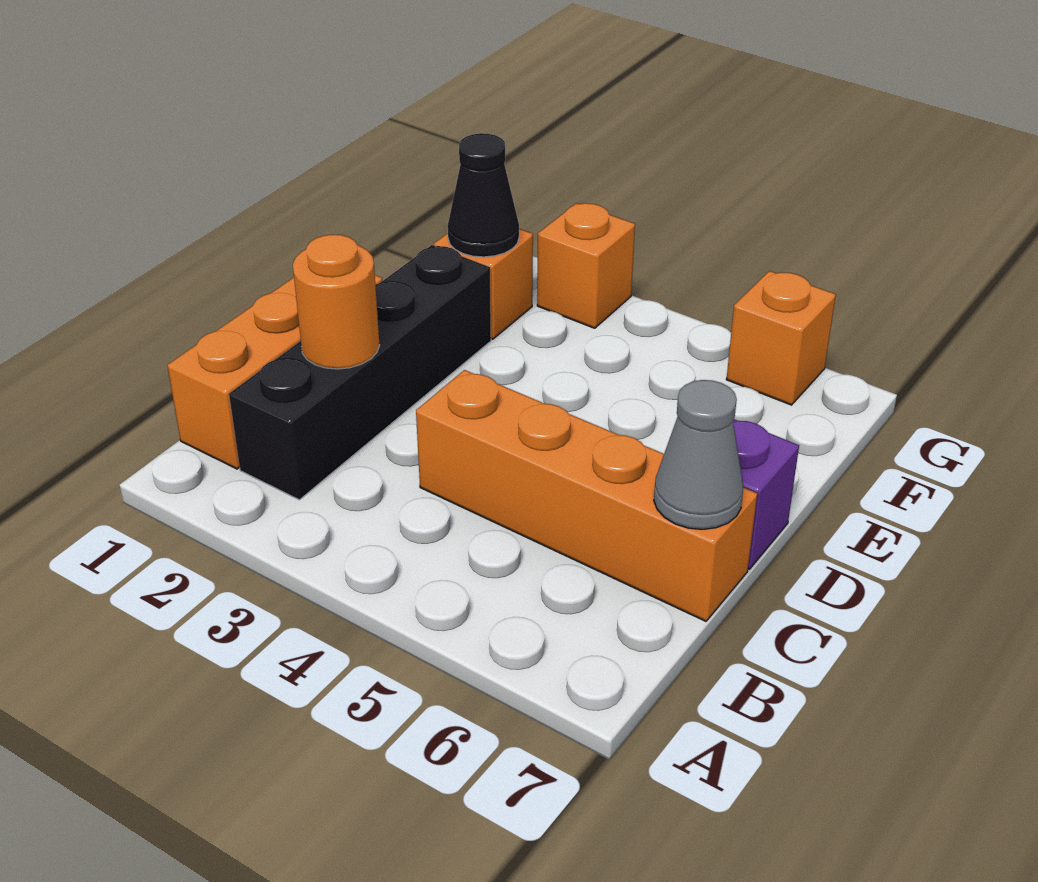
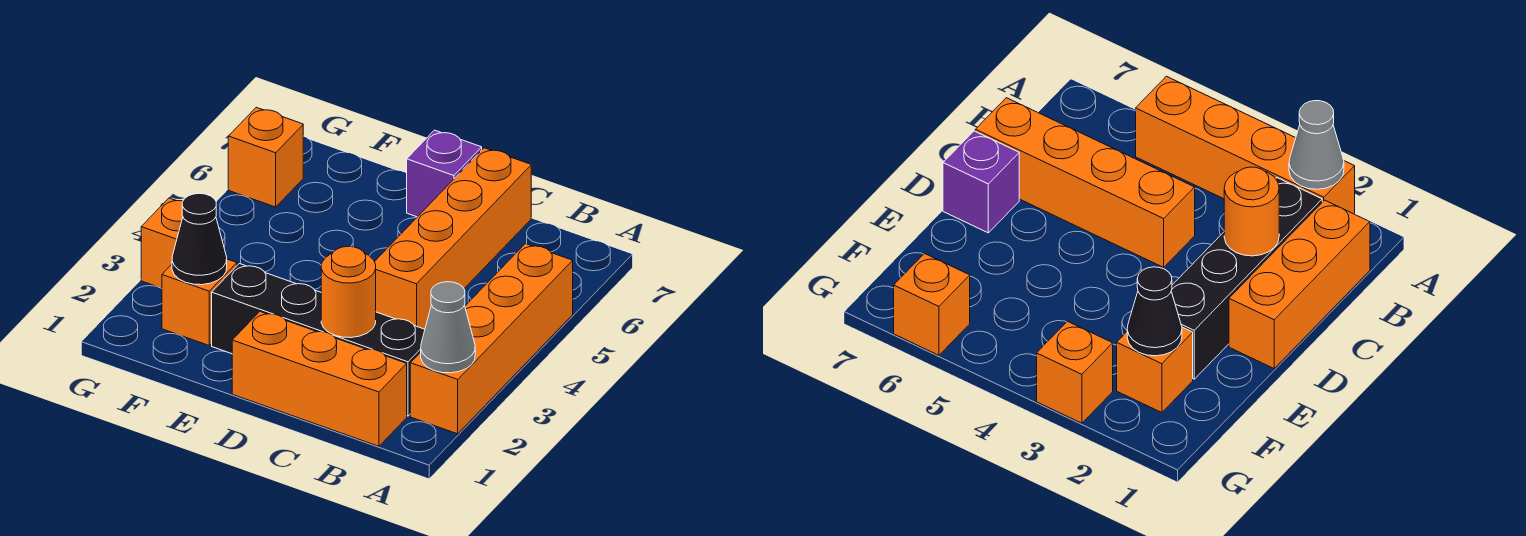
none -> orange brick A2:A5 level 1
grey cone C7 level 2 -> grey cone A2 level 2

